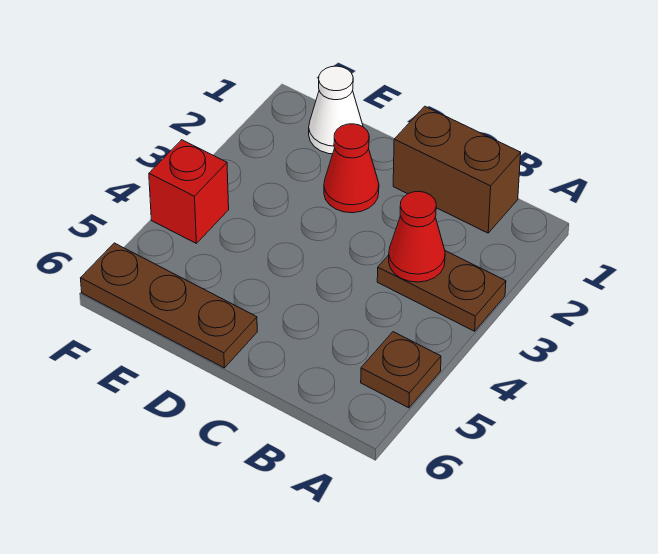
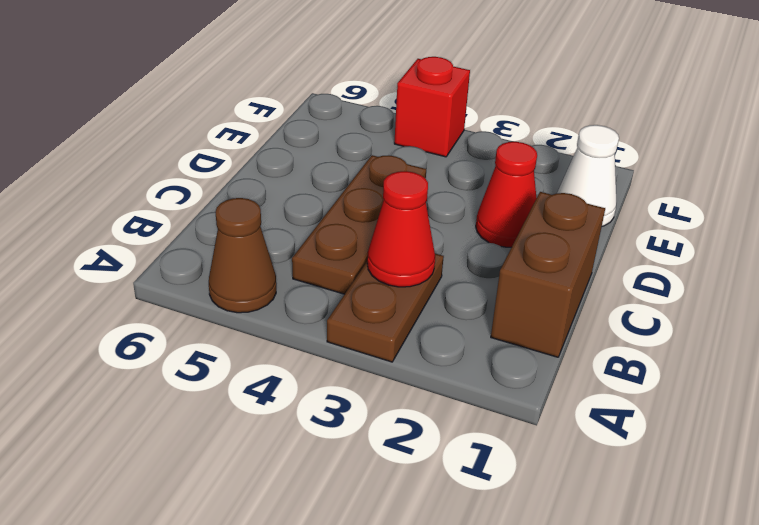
brown plate A5 level 1 -> brown cone A5 level 1
brown plate D6:F6 level 1 -> brown plate B4:D4 level 1

